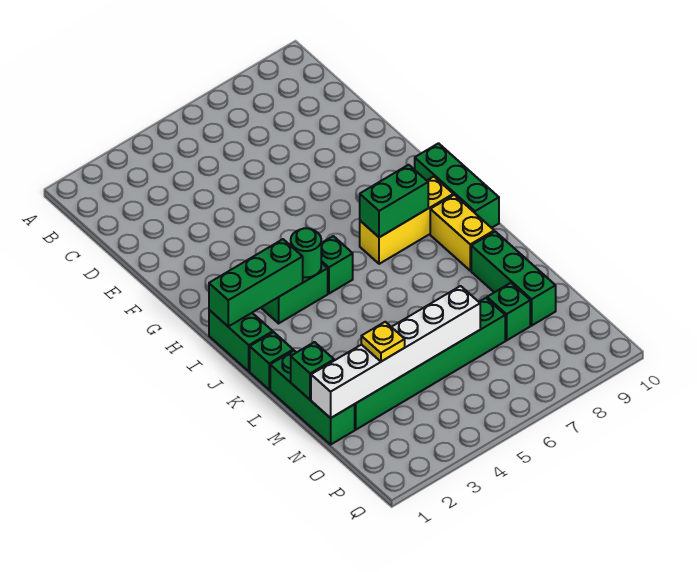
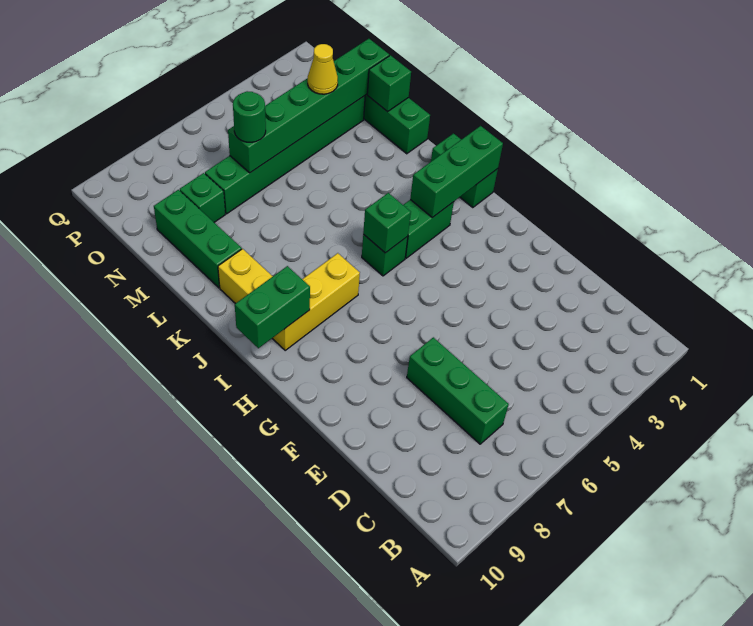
green brick H10:J10 level 1 -> green brick C7:E7 level 1
green round brick I4 level 2 -> green round brick N6 level 3
green brick I7:I8 level 2 -> green brick I9:I10 level 2
green brick K1 level 1 -> green brick I5 level 2
white brick N1:N6 level 2 -> green brick N1:N6 level 2
yellow plate N3 level 3 -> yellow cone N3 level 3

